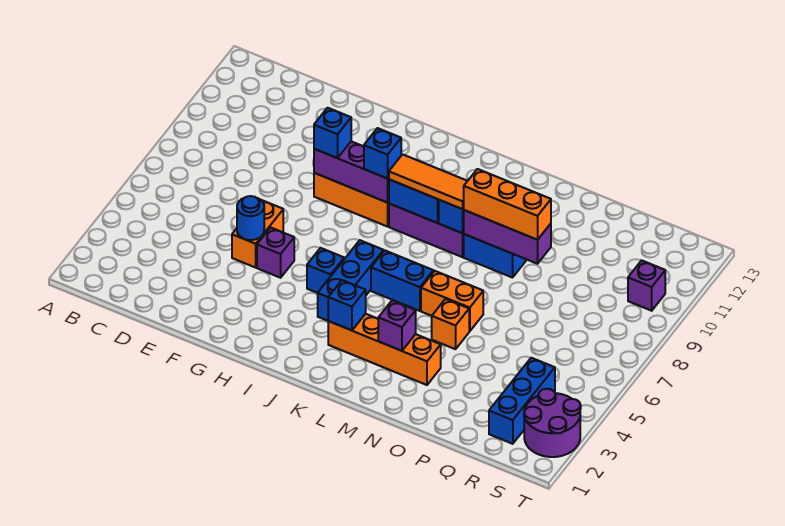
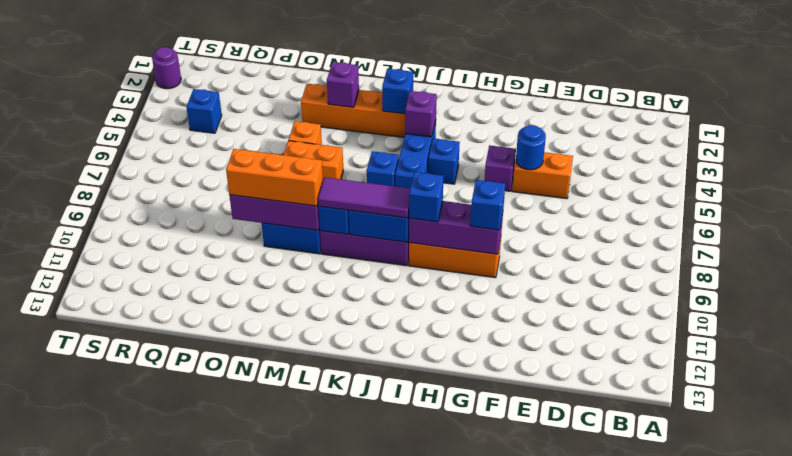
orange brick F5:F6 level 1 -> orange brick E5:F5 level 1
orange tile J9:L9 level 3 -> purple tile J9:L9 level 3
blue brick K6:L6 level 1 -> blue brick K6 level 1
blue brick R2:R4 level 1 -> blue brick R4 level 1
purple round brick S2:T3 level 1 -> purple round brick T2 level 1
purple brick S10 level 1 -> purple brick J4 level 2

